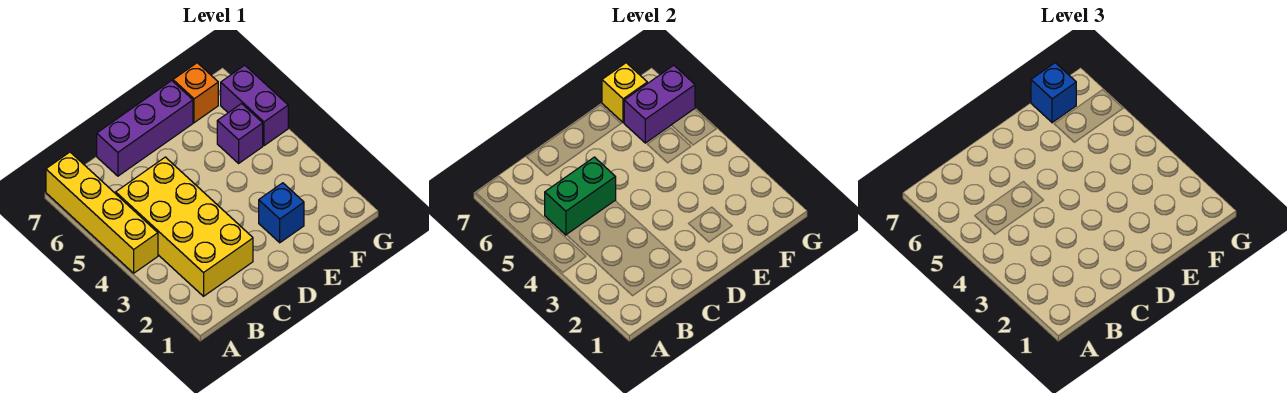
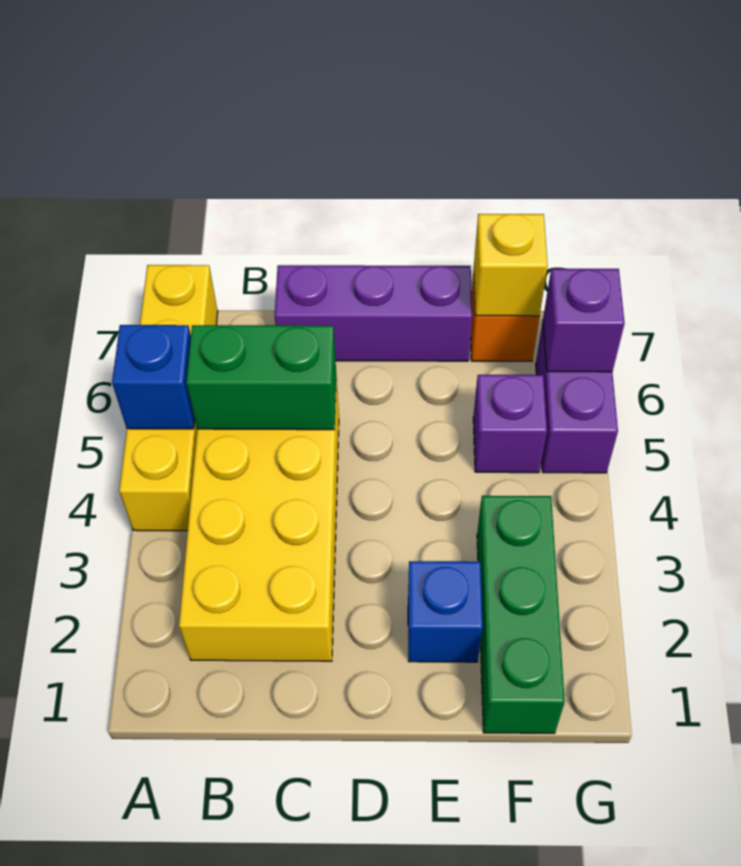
none -> green brick F1:F3 level 1
purple brick F6:G6 level 2 -> purple brick G6 level 2
blue brick F7 level 3 -> blue brick A5 level 2

